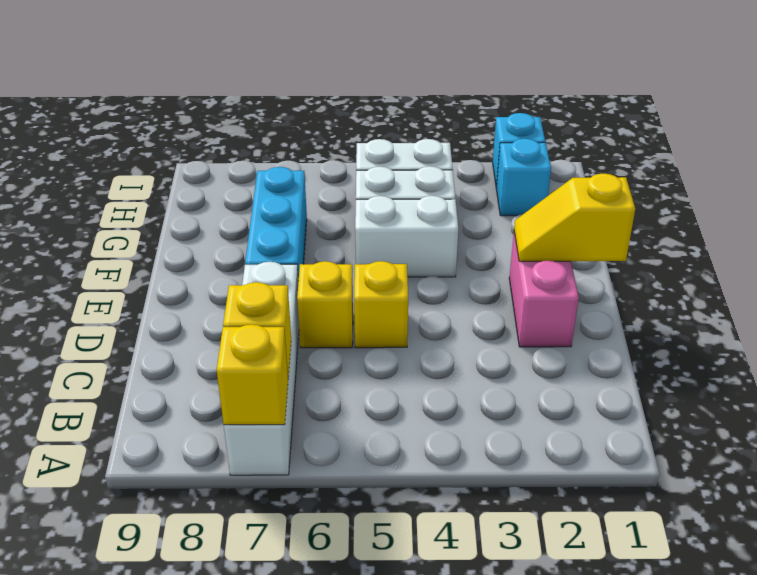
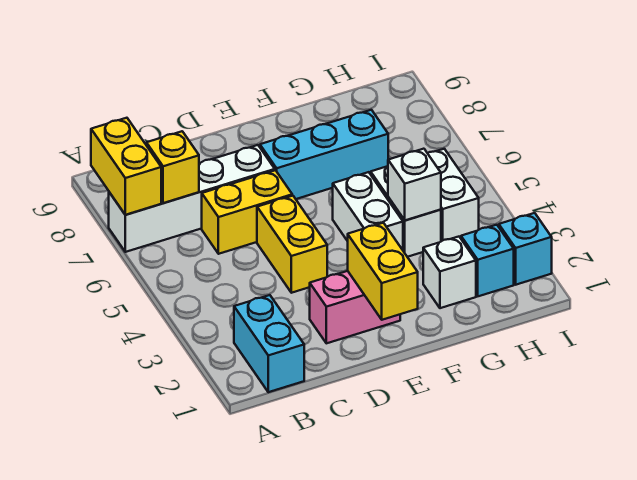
yellow brick A7 level 2 -> yellow brick A7:A8 level 2
none -> cyan brick B1:B2 level 1
yellow brick D5 level 1 -> yellow brick D4:D5 level 1
yellow brick D6 level 1 -> yellow brick C6:D6 level 1
yellow slope E1:E2 level 2 top 1 -> yellow brick E1:E2 level 2
none -> white brick G2 level 1
none -> white brick G4 level 2

